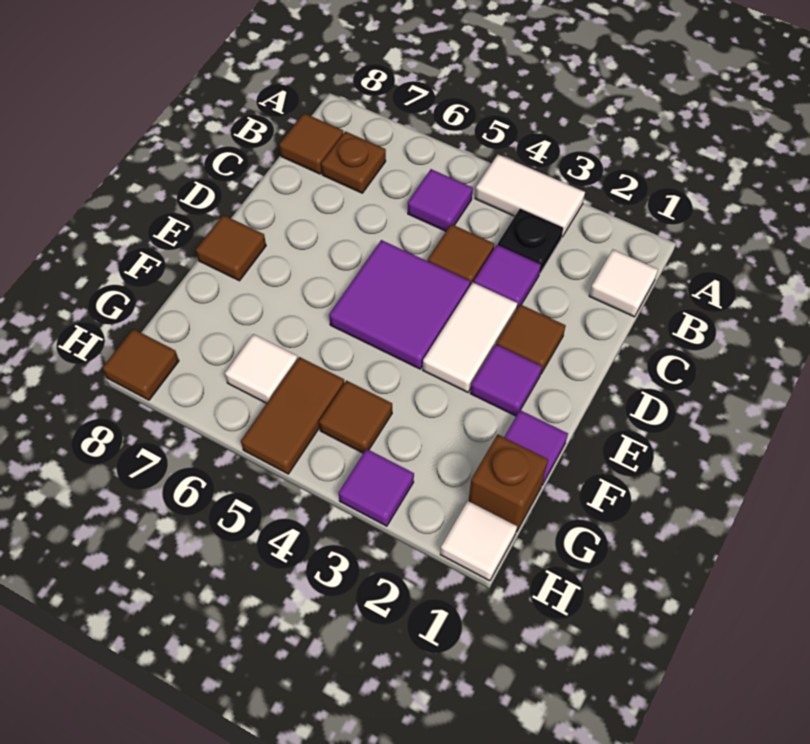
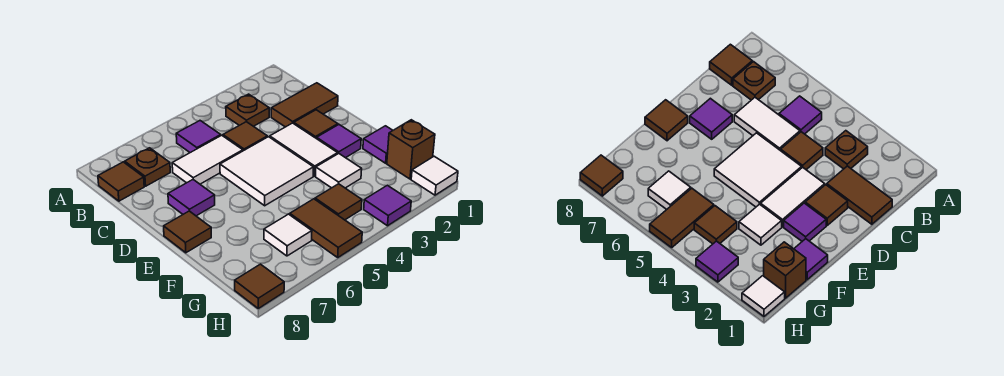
white tile A3:A4 level 1 -> white tile C5:C6 level 1
white tile B1 level 1 -> white tile F3 level 1
black plate B3 level 1 -> brown plate B3 level 1
none -> brown tile C1:C2 level 1
purple tile C3 level 1 -> purple tile D7 level 1
purple tile D4:E5 level 1 -> white tile D4:E5 level 1

